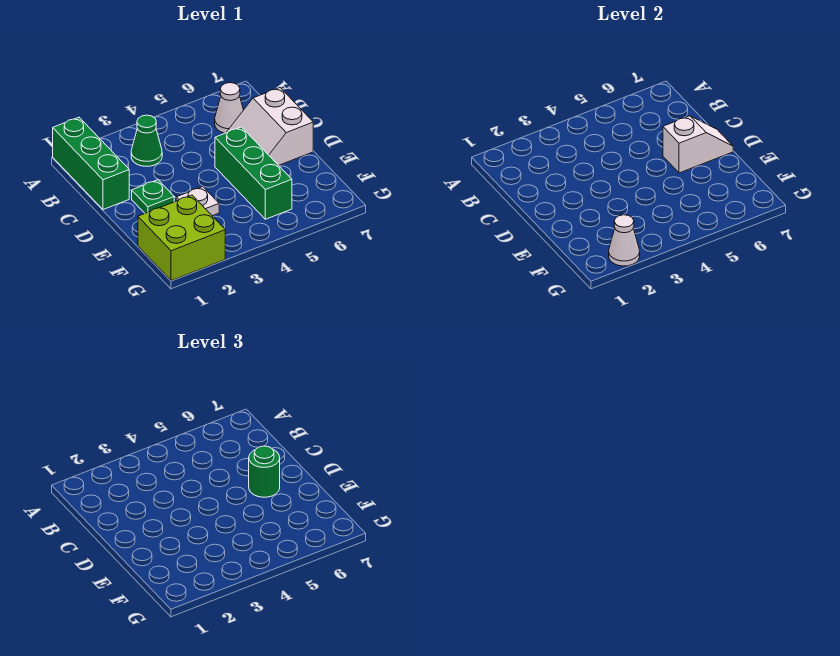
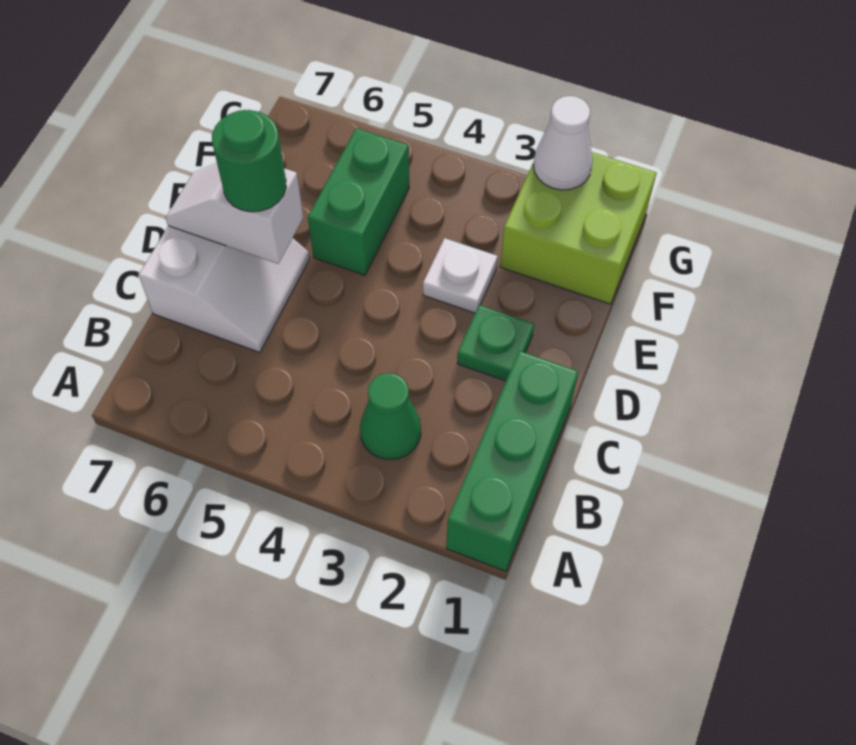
white cone B6 level 1 -> none
green brick D5:F5 level 1 -> green brick E5:F5 level 1

